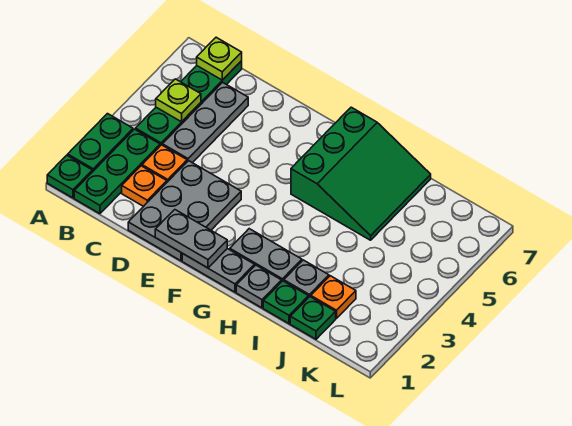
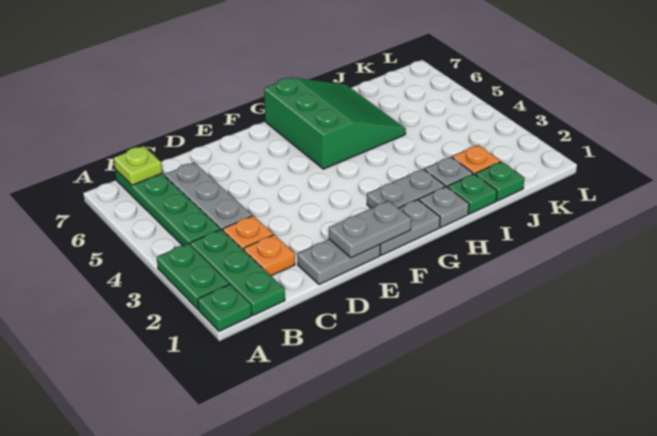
lime plate B5 level 2 -> none
grey plate D1:E3 level 1 -> grey plate D1:E1 level 1

